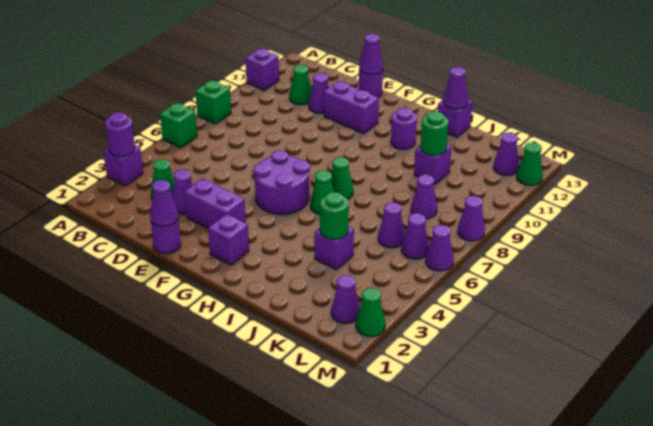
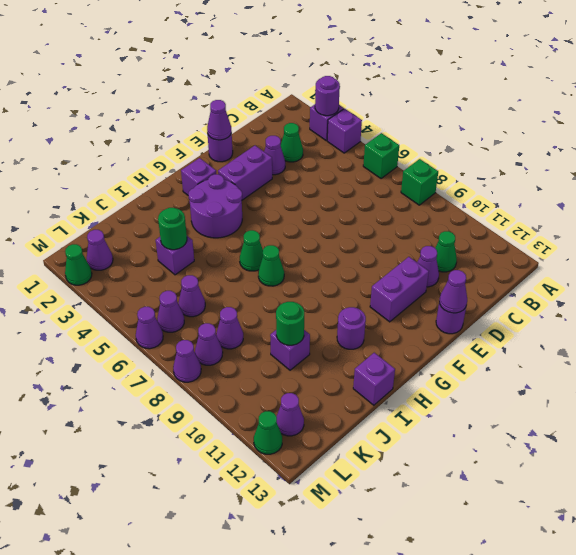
purple brick A11 level 1 -> purple brick A4 level 1
purple round brick F5:G6 level 1 -> purple round brick G3:H4 level 1
purple cone I13 level 2 -> purple cone L8 level 1

